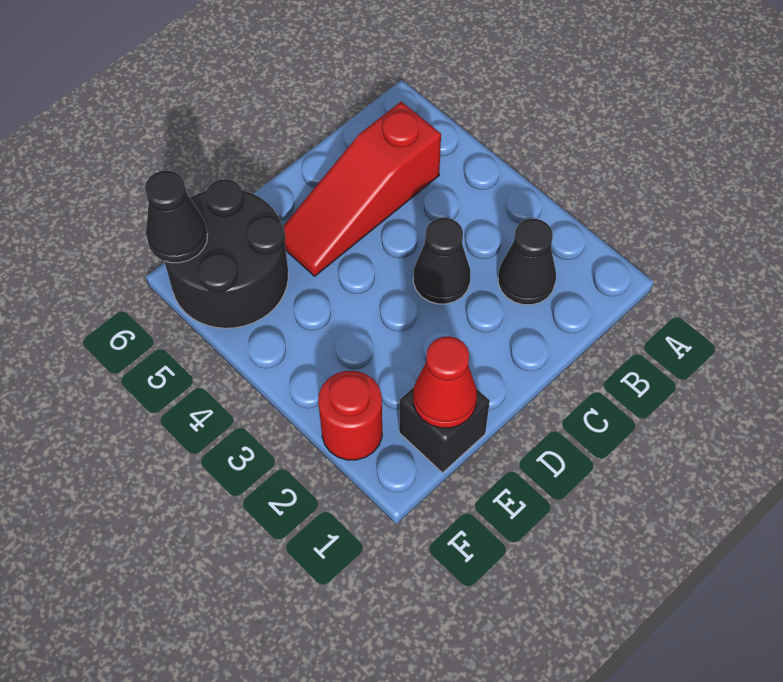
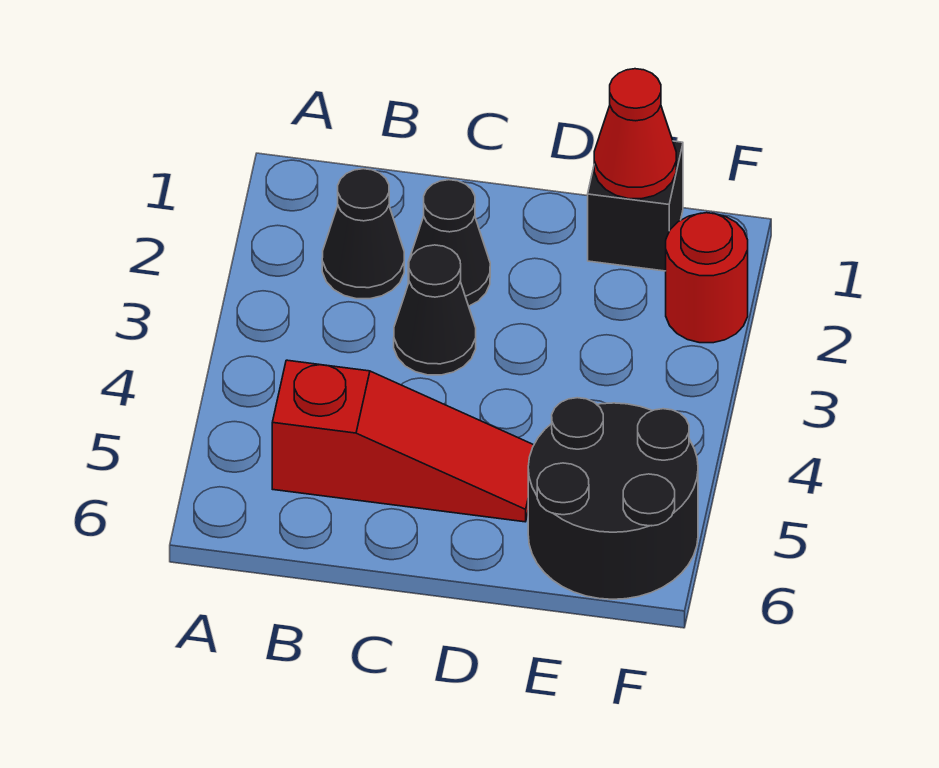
black cone F6 level 2 -> black cone C2 level 1

